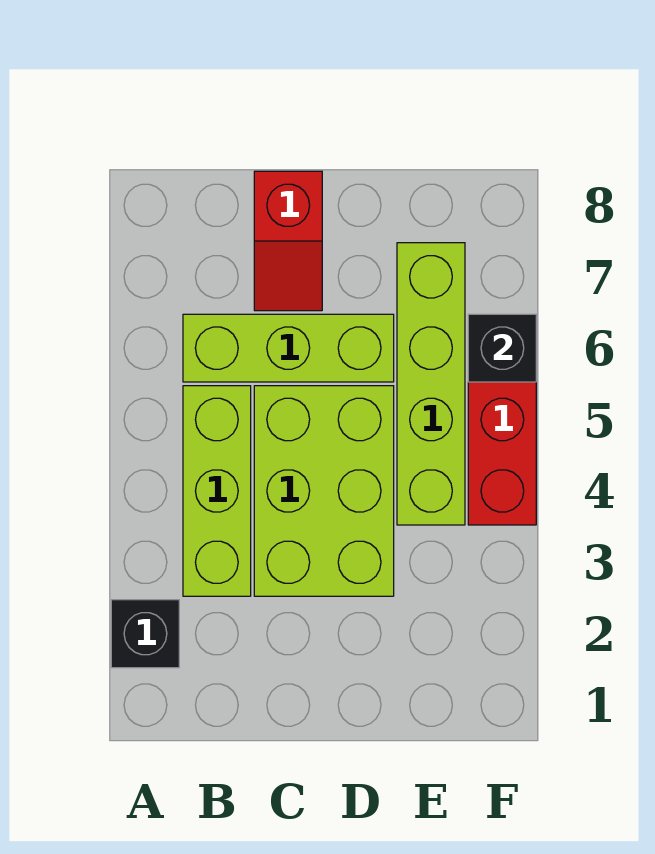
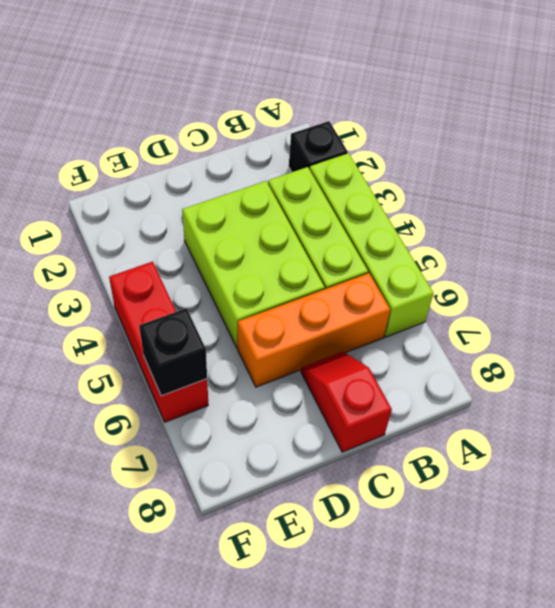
lime brick B6:D6 level 1 -> orange brick B6:D6 level 1
lime brick E4:E7 level 1 -> lime brick A3:A6 level 1

